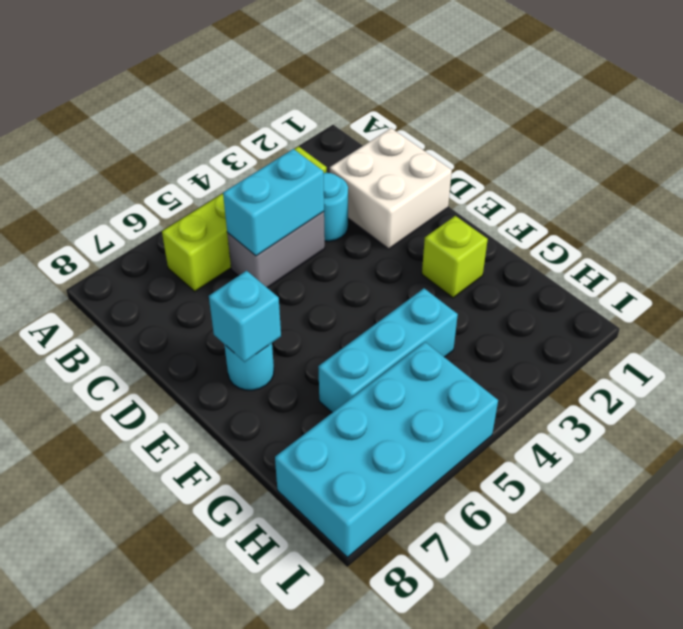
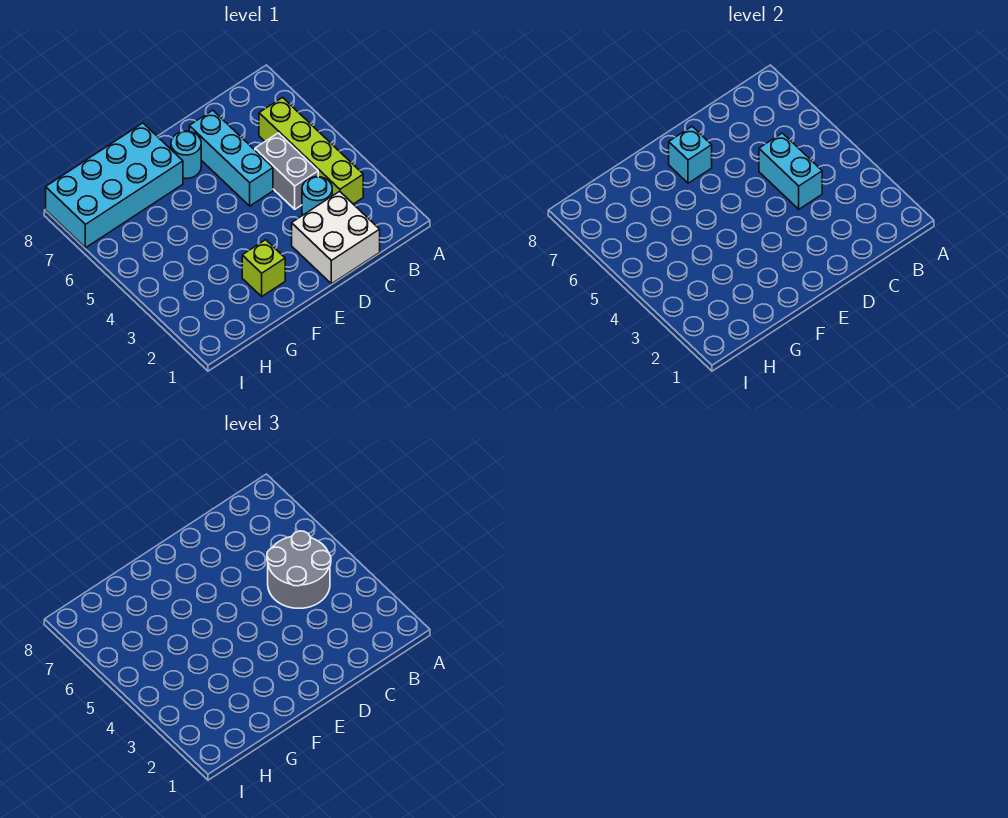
none -> grey round brick B4:C5 level 3
cyan brick G4:G6 level 1 -> cyan brick D5:D7 level 1
cyan brick H5:I8 level 1 -> cyan brick F7:I8 level 1

